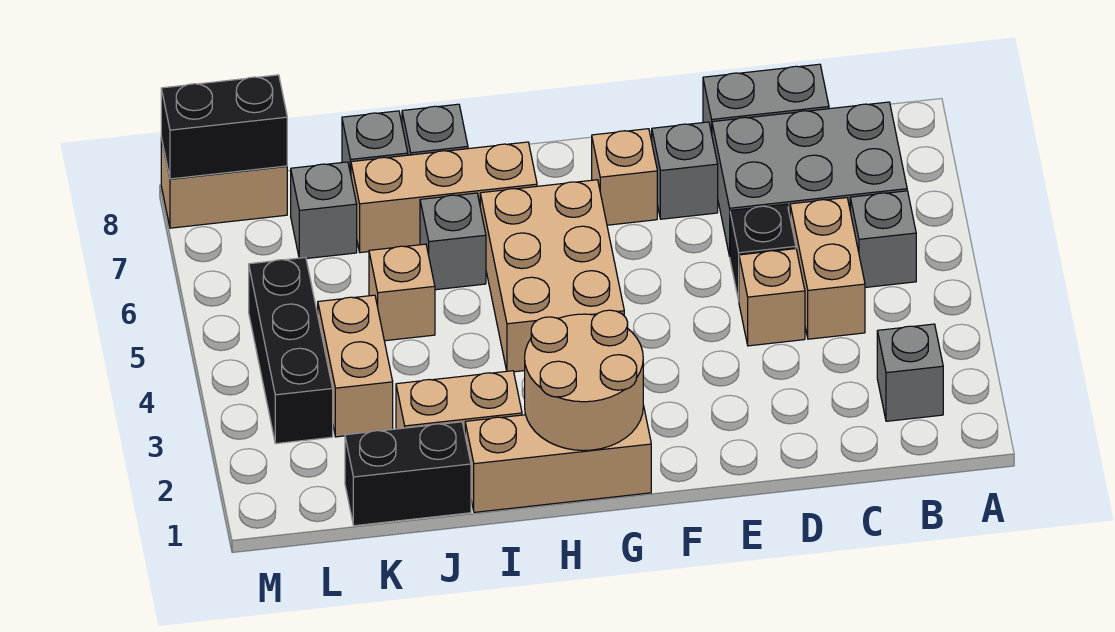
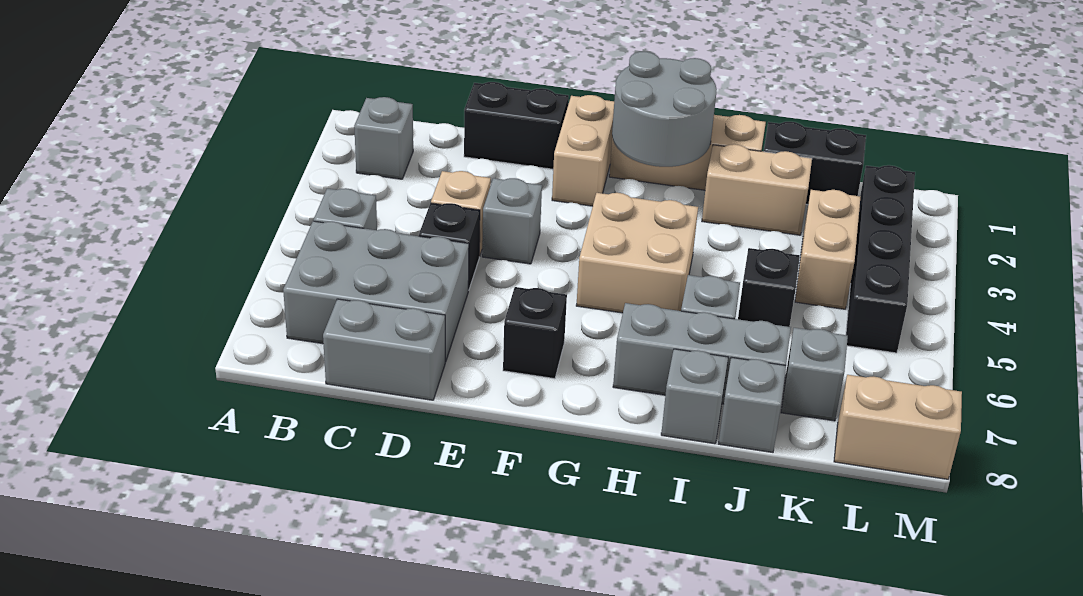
tan brick C4:C5 level 1 -> tan brick F1:F2 level 1
grey brick E7 level 1 -> grey brick E4 level 1
tan brick F7 level 1 -> black brick F7 level 1
tan round brick G1:H2 level 2 -> grey round brick G1:H2 level 2
tan brick G4:H6 level 1 -> tan brick G4:H5 level 1
tan brick H7:J7 level 1 -> grey brick H7:J7 level 1
tan brick J5 level 1 -> black brick J5 level 1
black brick L3:L5 level 1 -> black brick L2:L5 level 1
black brick L8:M8 level 2 -> black brick D1:E1 level 1

